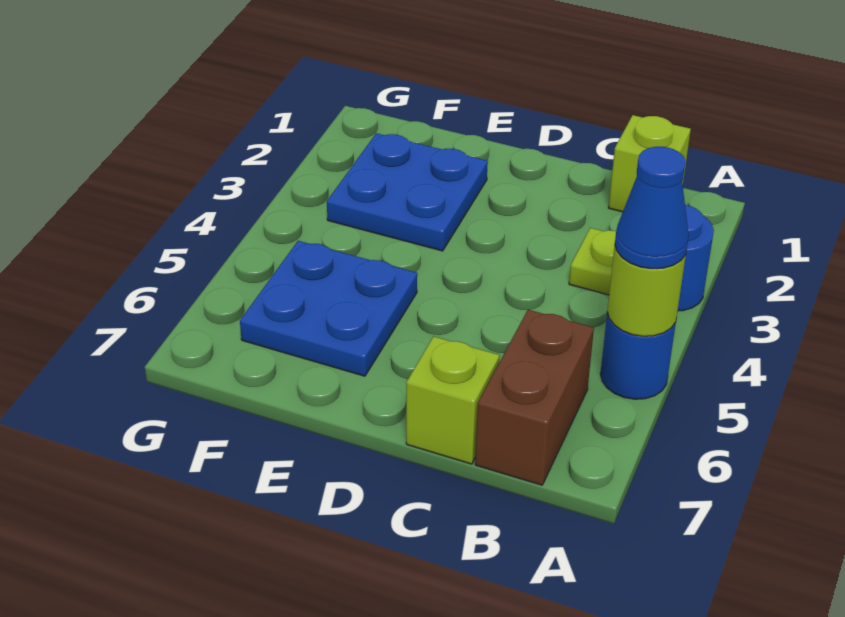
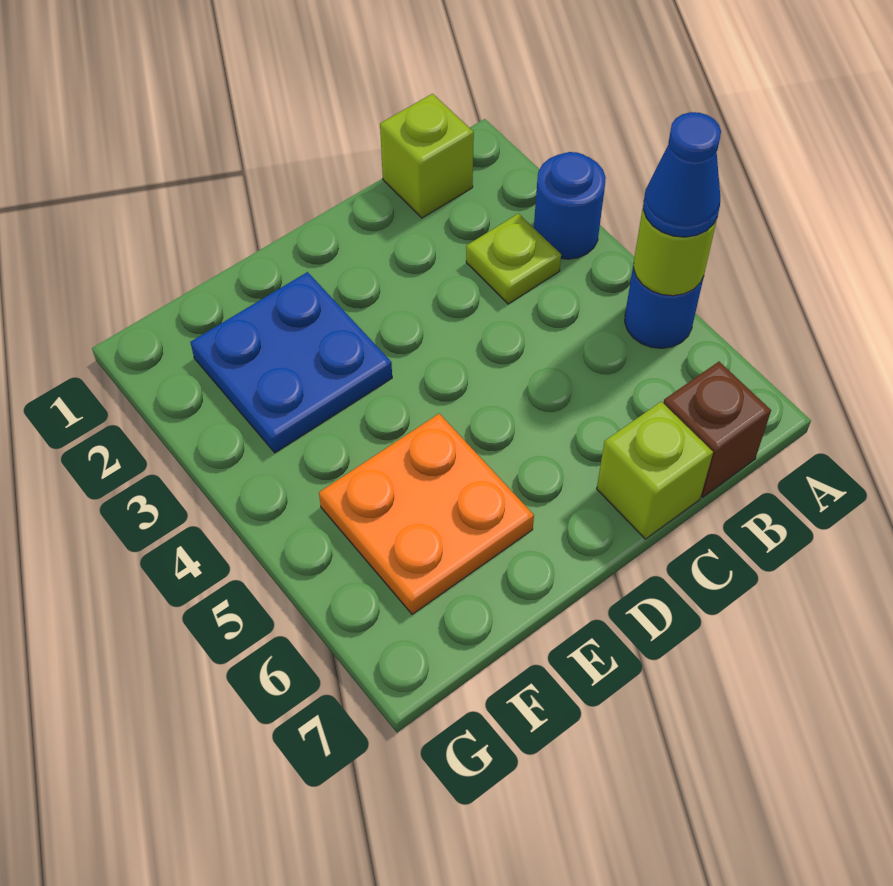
brown brick B6:B7 level 1 -> brown brick B7 level 1
blue plate E5:F6 level 1 -> orange plate E5:F6 level 1

